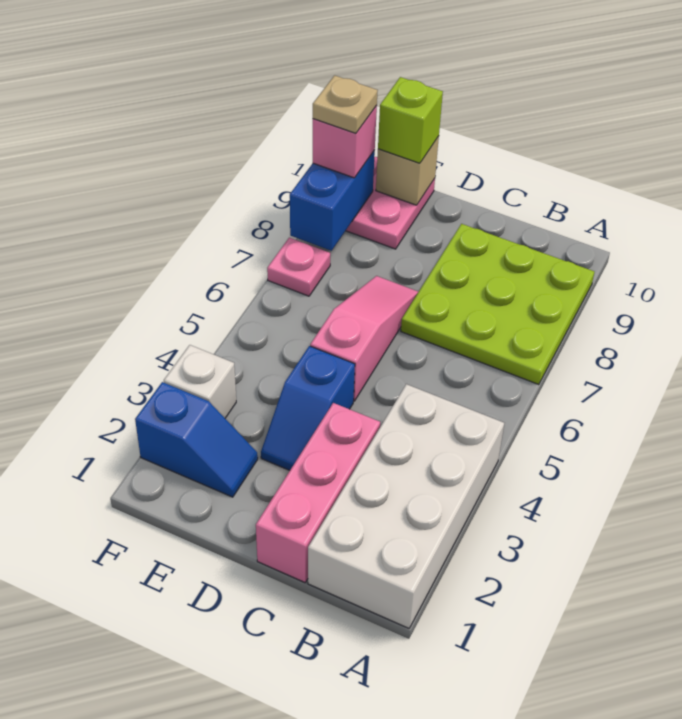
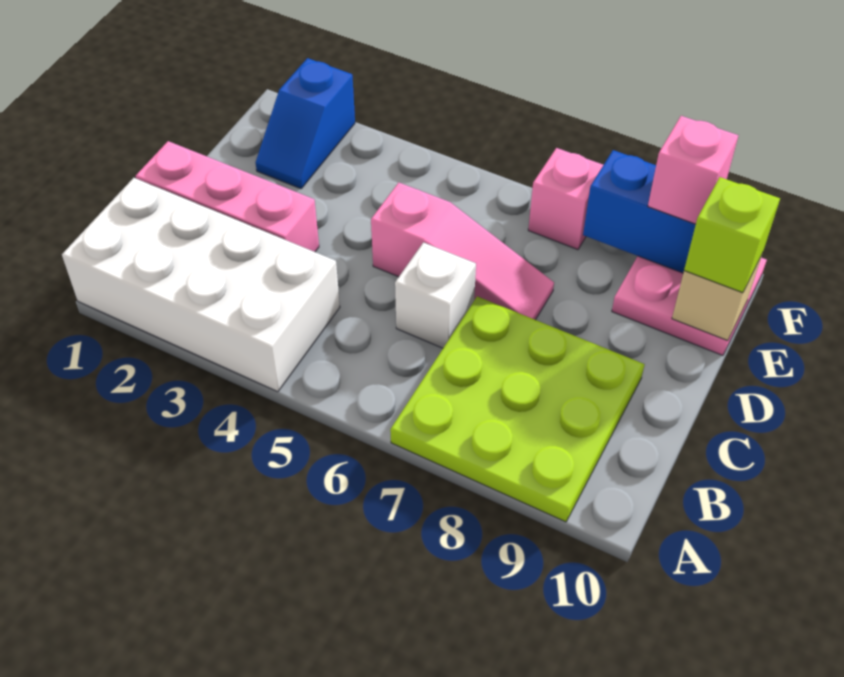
blue slope D3:D4 level 1 top 4 -> none
white brick F3 level 1 -> white brick C6 level 1
pink plate F7 level 1 -> pink brick F7 level 1
tan plate F9 level 4 -> none

